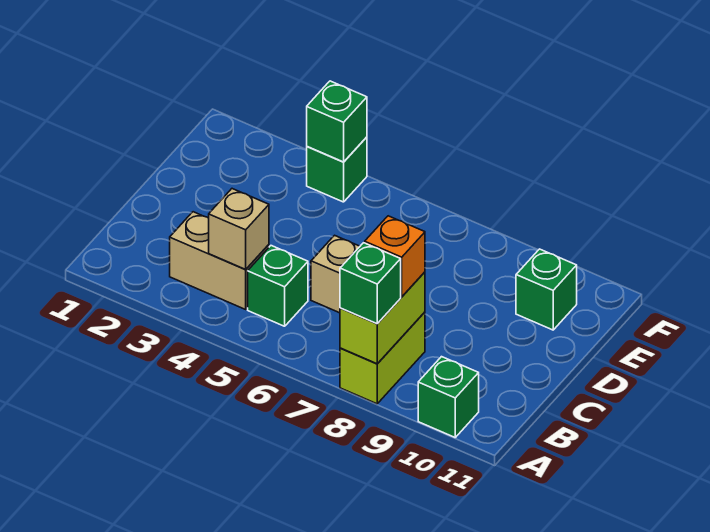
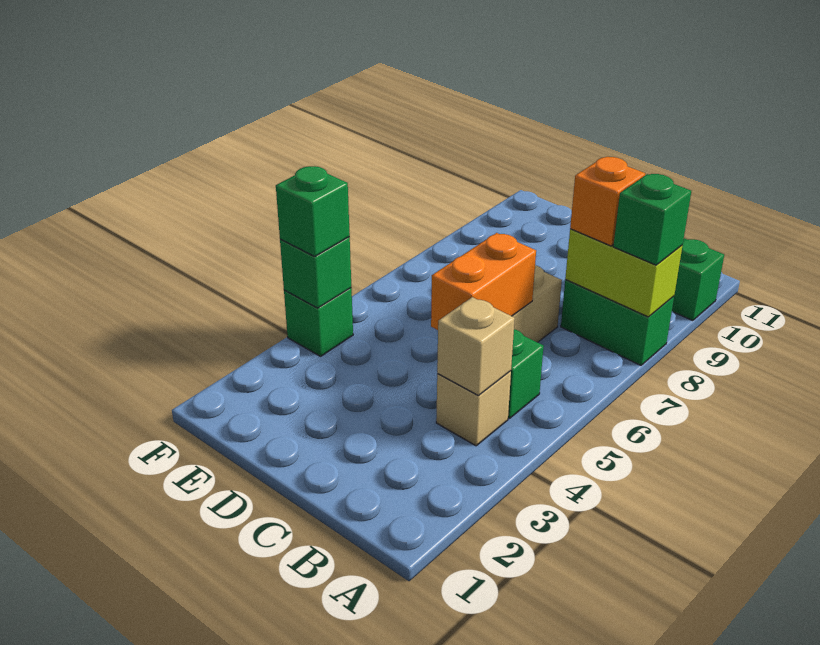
lime brick A8:B8 level 1 -> green brick A8:B8 level 1
tan brick B3:B4 level 1 -> tan brick B4 level 1
none -> orange brick C5:C6 level 2
green brick E10 level 1 -> green brick F4 level 3

